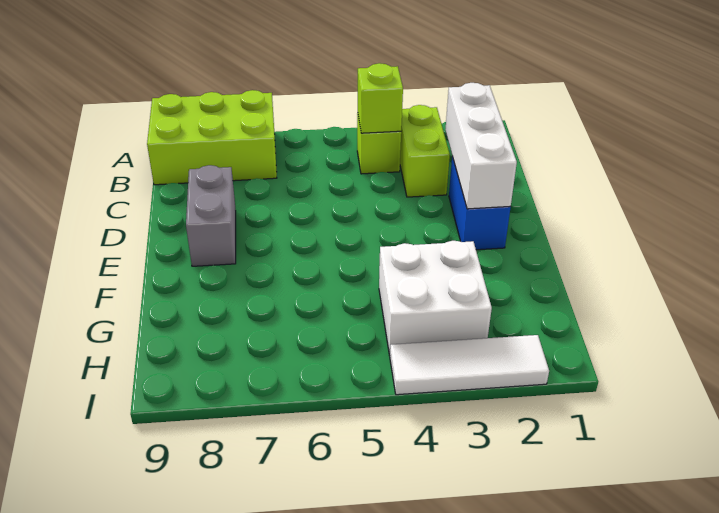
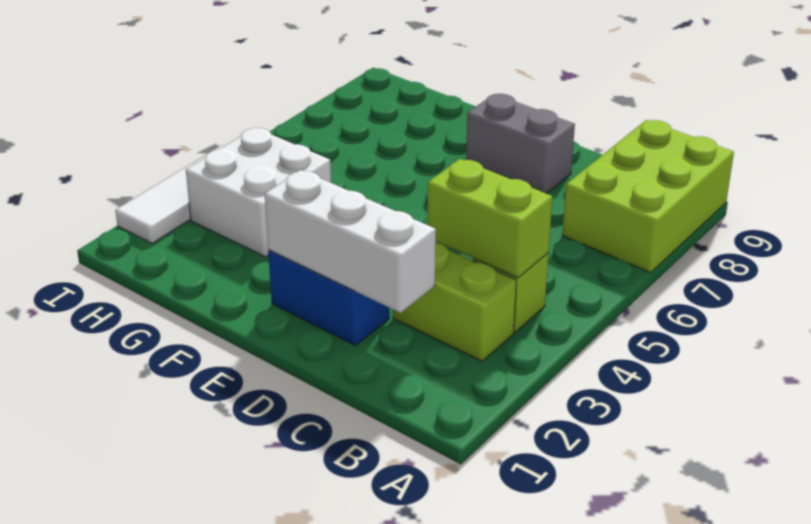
lime brick B4 level 2 -> lime brick B4:C4 level 2

